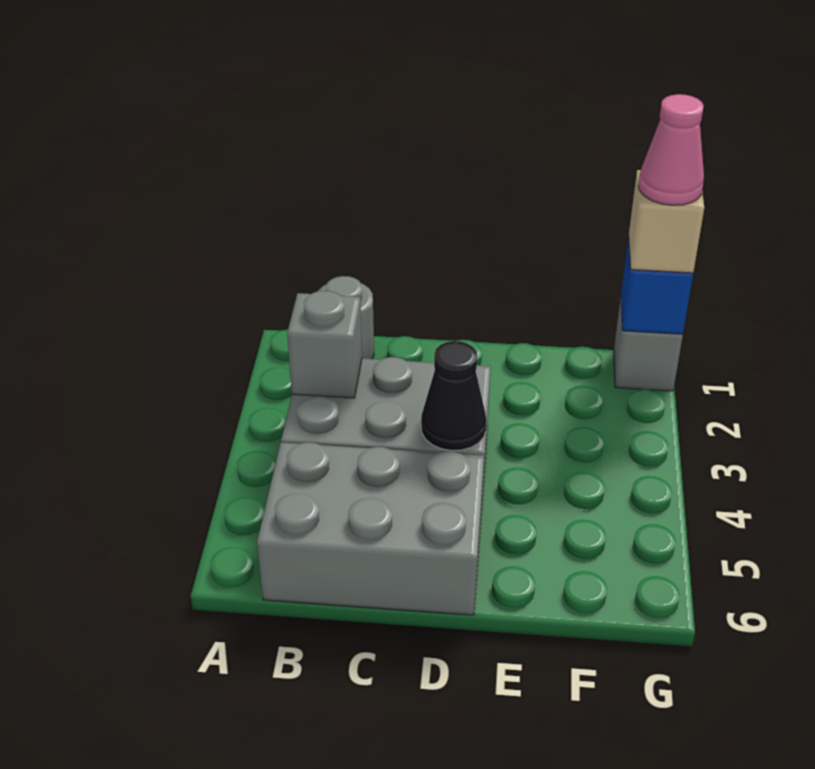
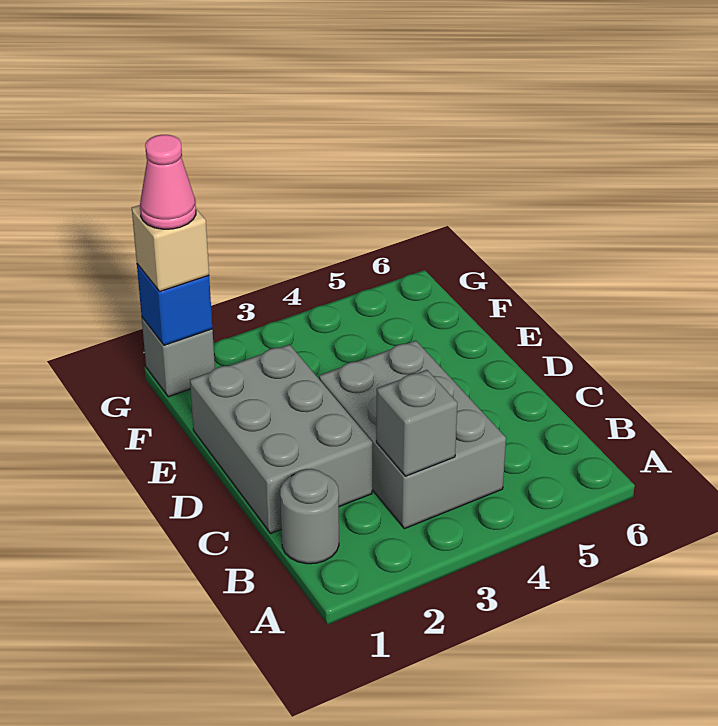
grey brick B5:D6 level 1 -> grey brick C1:E2 level 1
black cone D4 level 2 -> none

